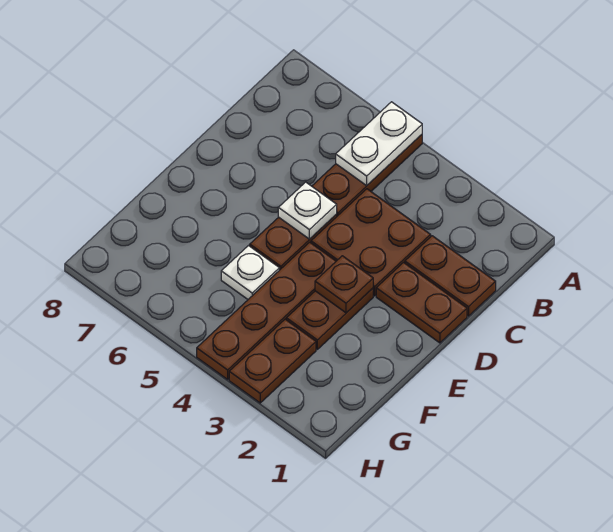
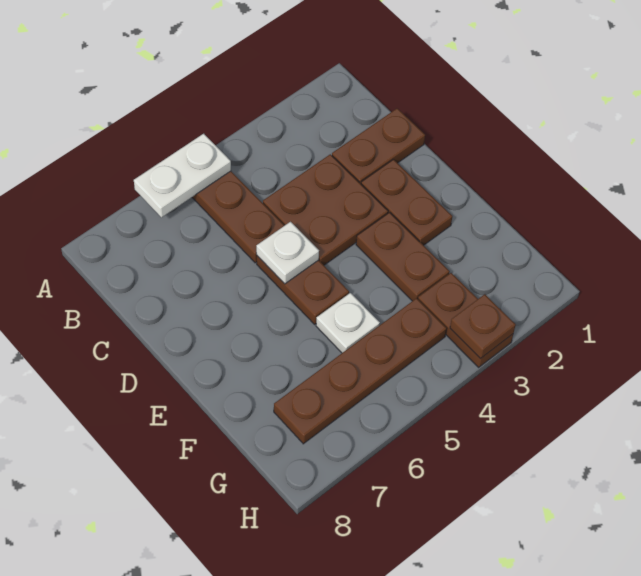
white plate A5:B5 level 2 -> white plate A5:A6 level 2
brown plate D1:D2 level 1 -> brown plate D2:E2 level 1
brown plate E3 level 2 -> brown plate H3 level 2
brown plate E4:H4 level 1 -> brown plate G4:G7 level 1

